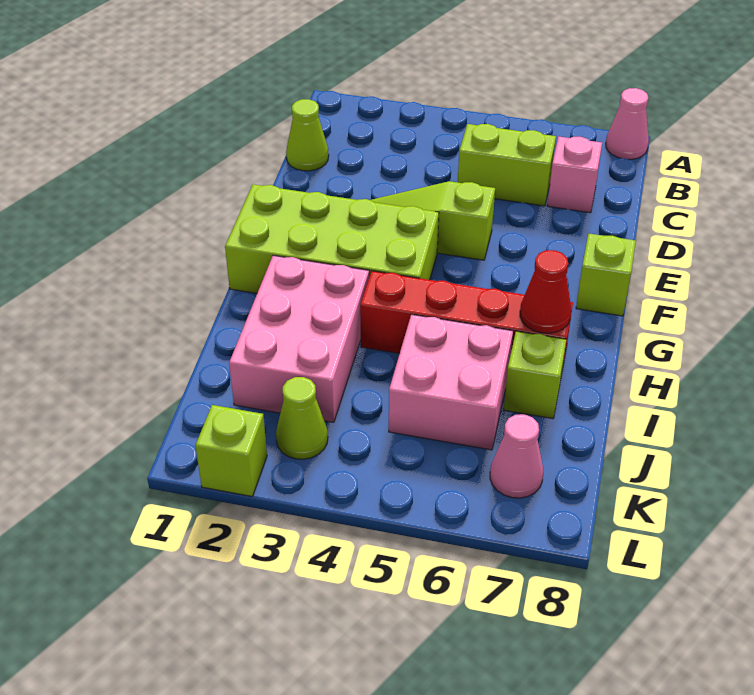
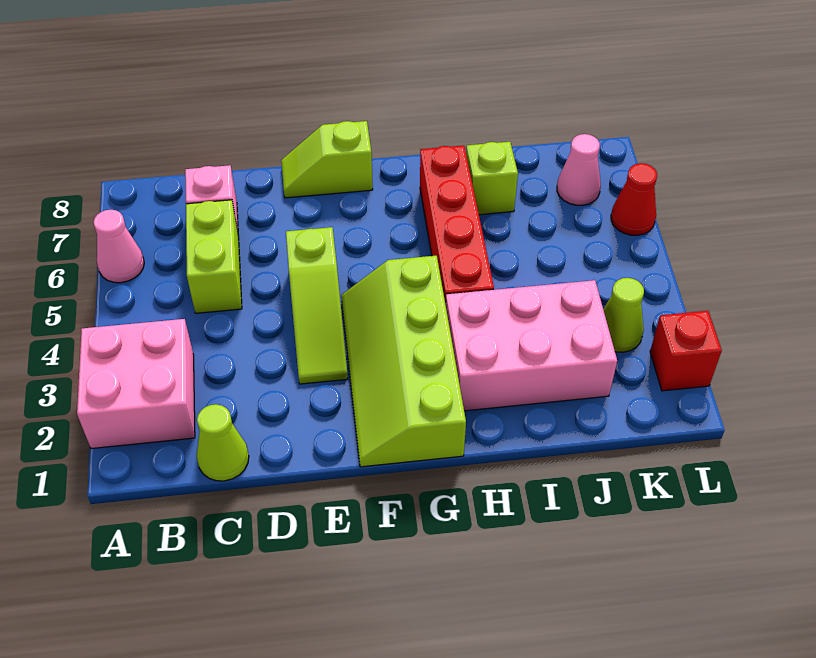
pink cone A8 level 1 -> pink cone A6 level 1
lime brick F1:G4 level 1 -> lime slope F1:G4 level 1 top G
red cone H7 level 2 -> red cone L6 level 1
pink brick I5:J6 level 1 -> pink brick A2:B3 level 1
lime brick L2 level 1 -> red brick L2 level 1

